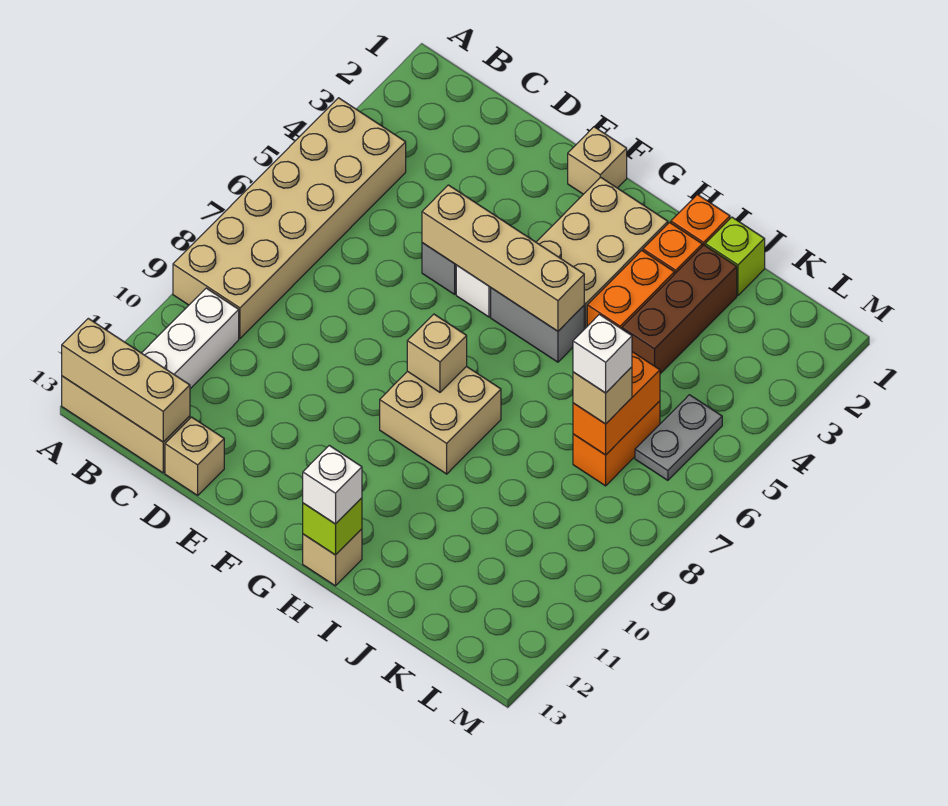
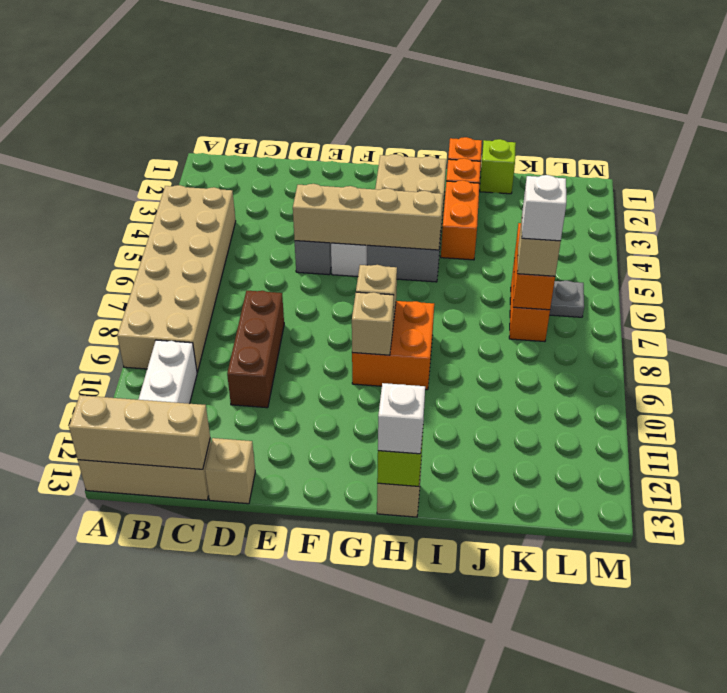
tan brick F1 level 1 -> tan brick G9 level 2
tan brick G8:H9 level 1 -> orange brick G8:H9 level 1
brown brick J2:J4 level 1 -> brown brick D8:D10 level 1
grey plate L5:L6 level 1 -> grey plate L6 level 1

